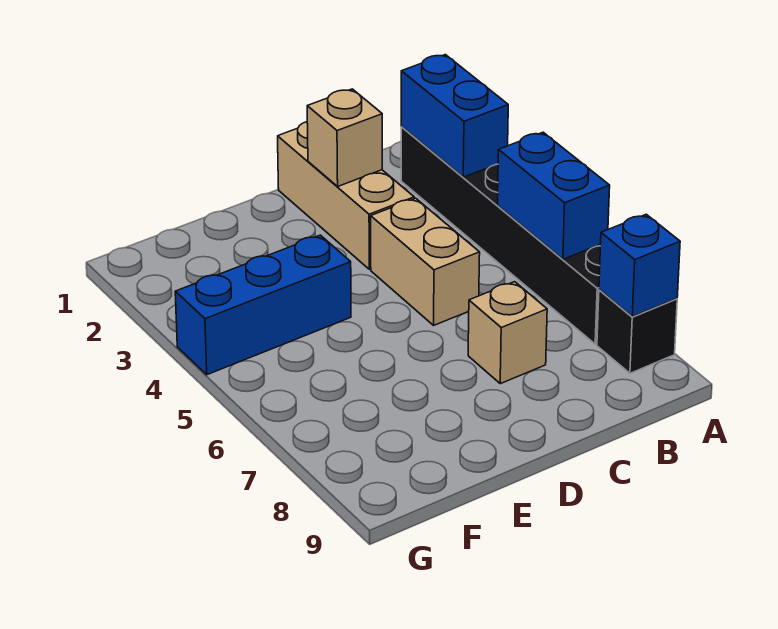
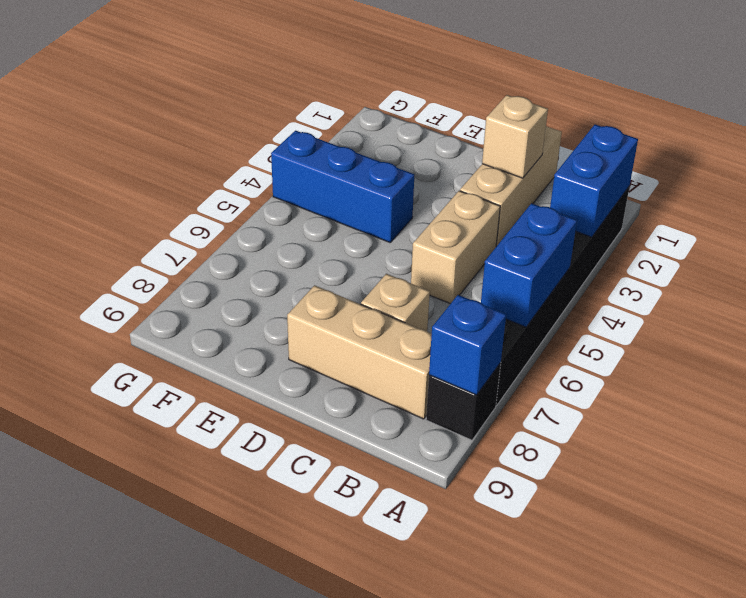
none -> tan brick B8:D8 level 1

